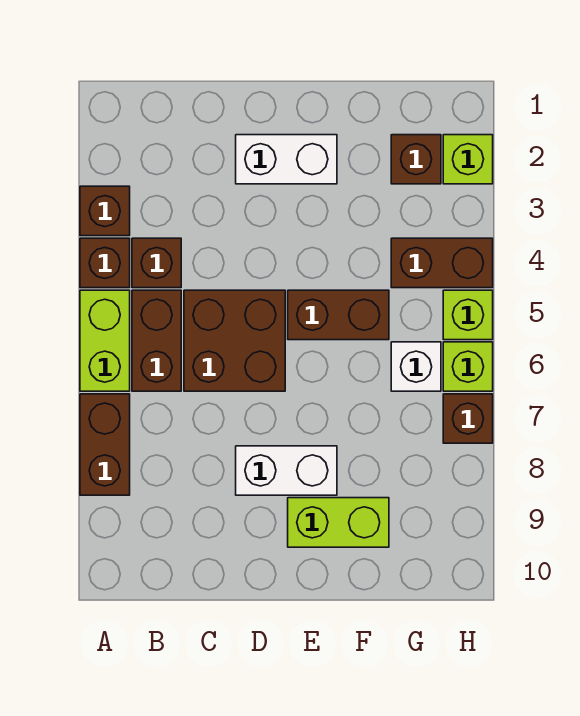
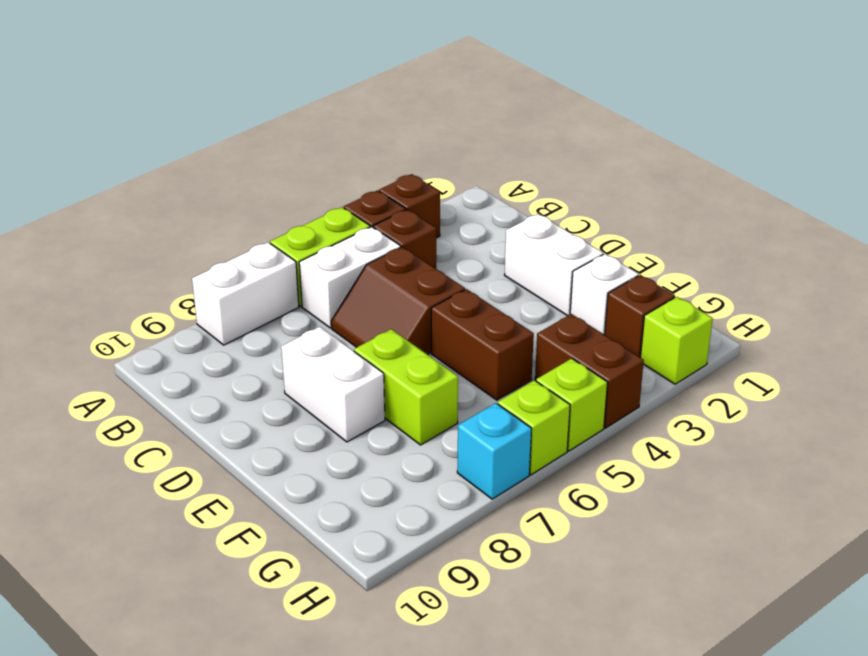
brown brick A7:A8 level 1 -> white brick A7:A8 level 1
brown brick B5:B6 level 1 -> white brick B5:B6 level 1
brown brick C5:D6 level 1 -> brown slope C5:D6 level 1 top 5
lime brick E9:F9 level 1 -> lime brick E7:F7 level 1
white brick G6 level 1 -> white brick F2 level 1
brown brick H7 level 1 -> cyan brick H7 level 1

